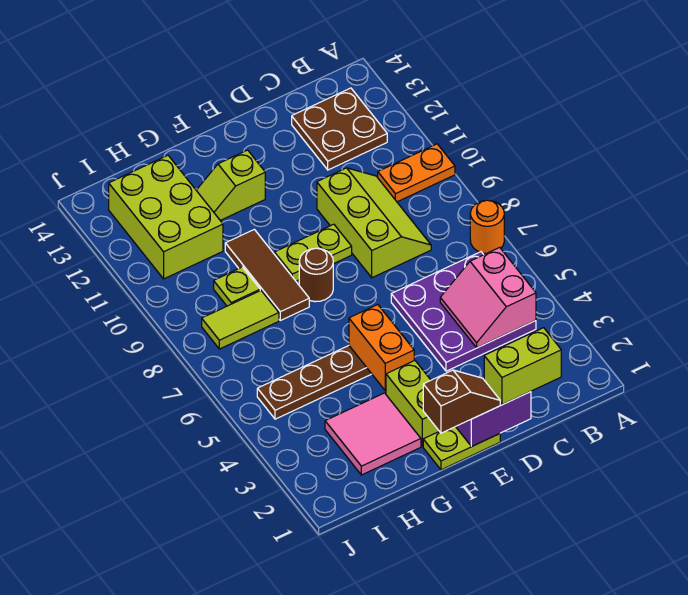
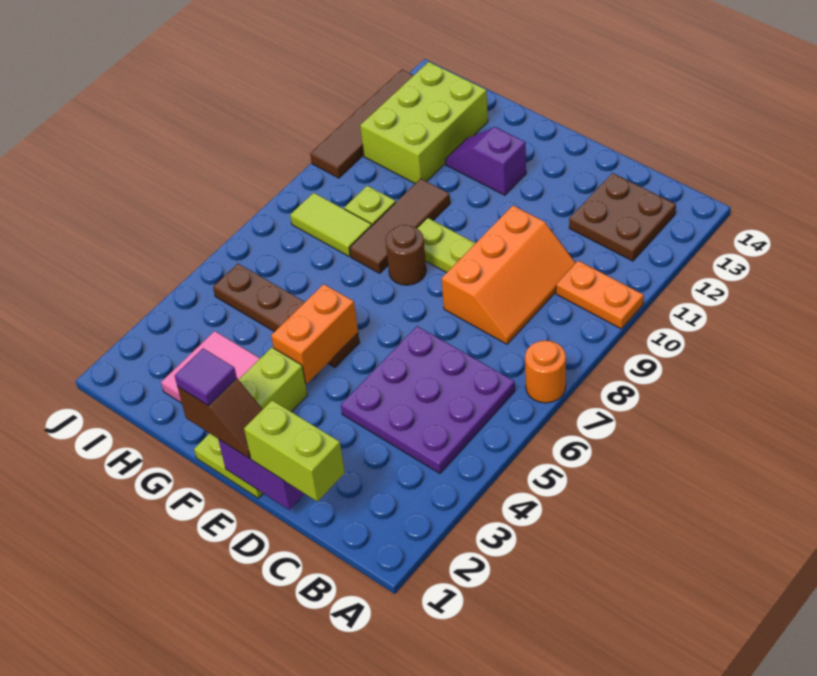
pink slope B4:C5 level 2 top B -> none
lime slope C8:D10 level 1 top D -> orange slope C8:D10 level 1 top D
none -> purple tile F1 level 4
lime slope F12:G12 level 1 top F -> purple slope F12:G12 level 1 top F
none -> brown tile J10:J13 level 1

